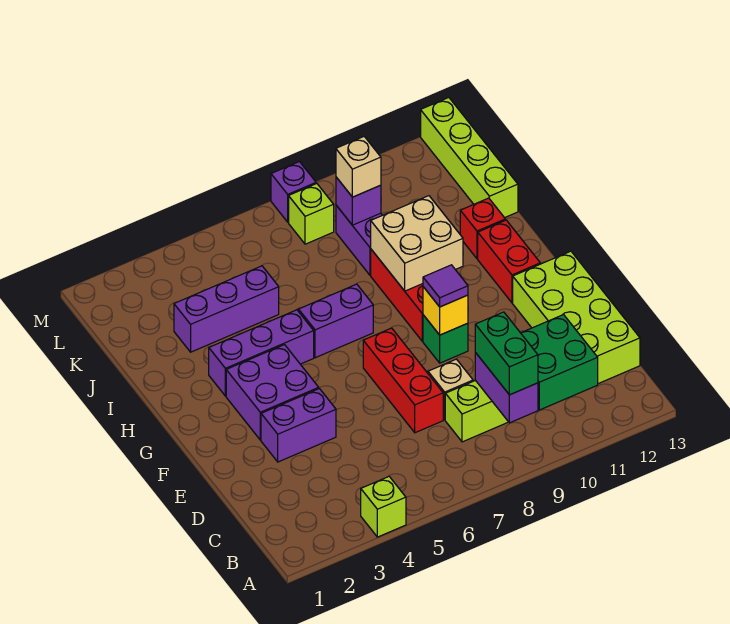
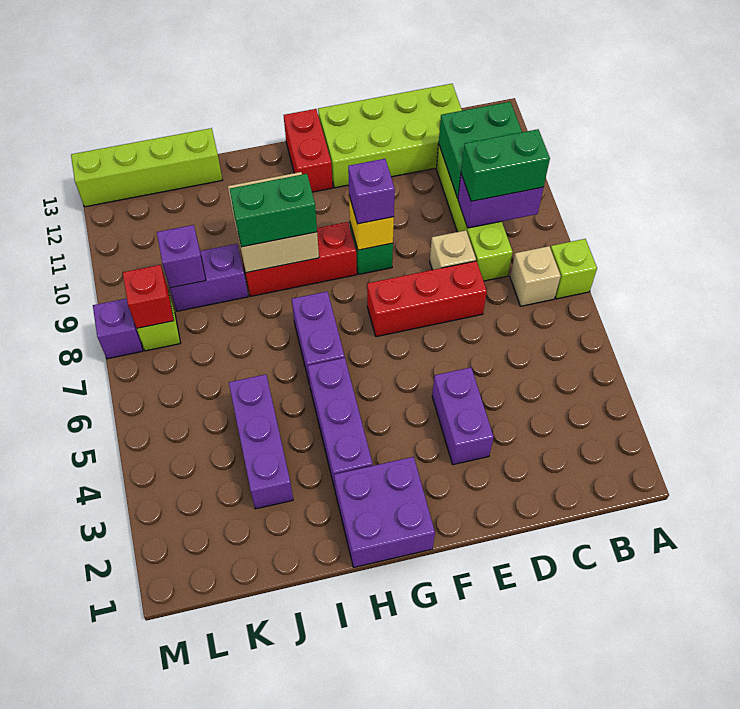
lime brick A4 level 1 -> lime brick A7 level 1
purple brick F3:G4 level 1 -> purple brick G1:H2 level 1
purple tile F9 level 3 -> purple brick F9 level 3
red brick G12:H12 level 1 -> red brick G12:G13 level 1
none -> green brick H9:I9 level 3
red brick I12 level 1 -> red brick L8 level 2
tan brick K9 level 3 -> tan brick B7 level 1

